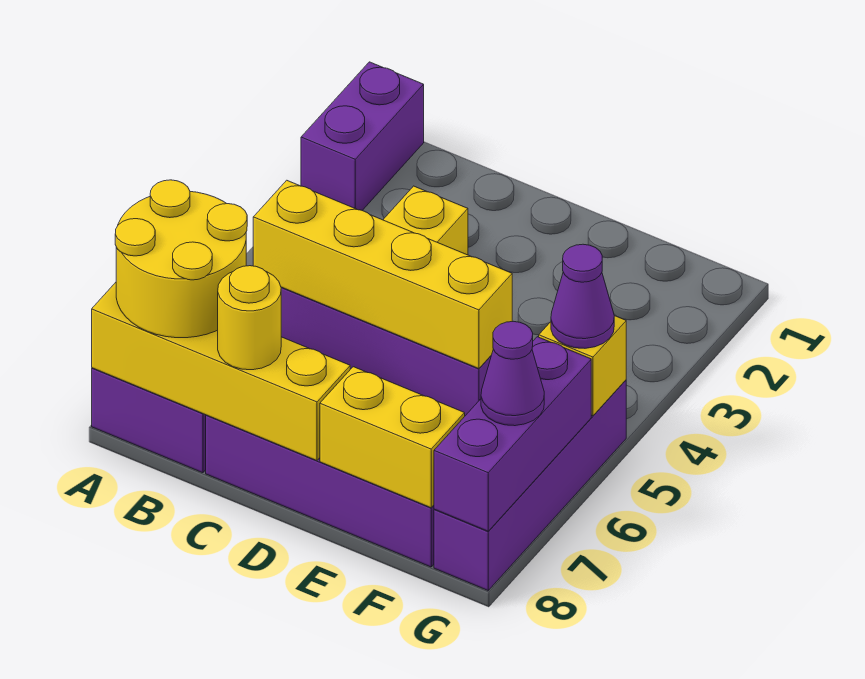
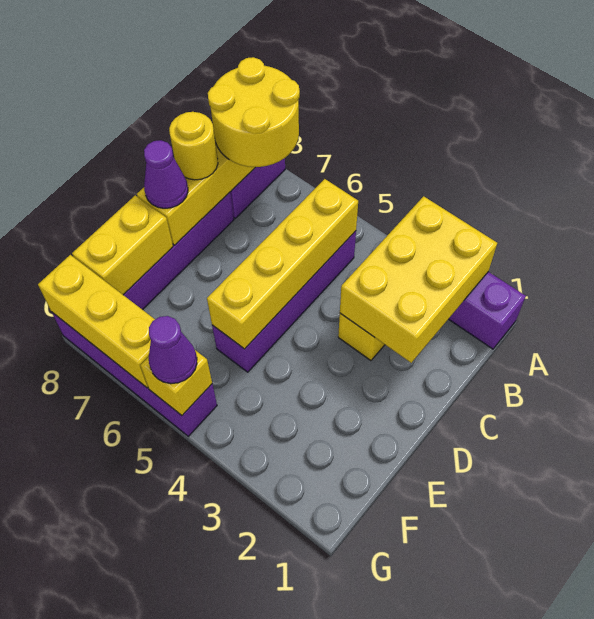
none -> yellow brick A2:C3 level 2
purple brick G6:G8 level 2 -> yellow brick G6:G8 level 2
purple cone G7 level 3 -> purple cone D8 level 3

